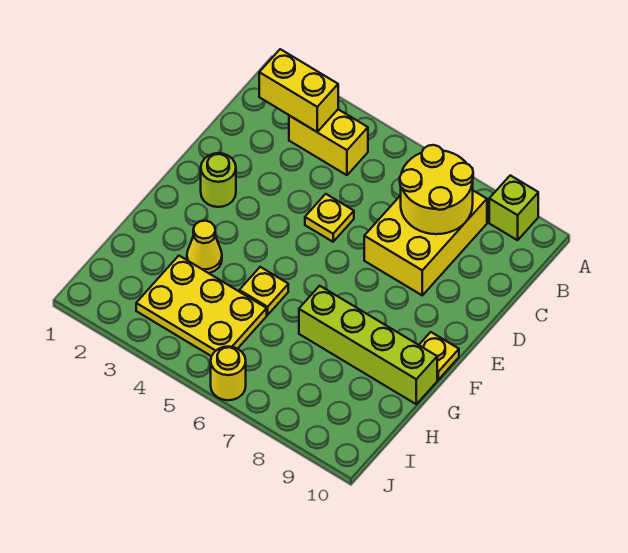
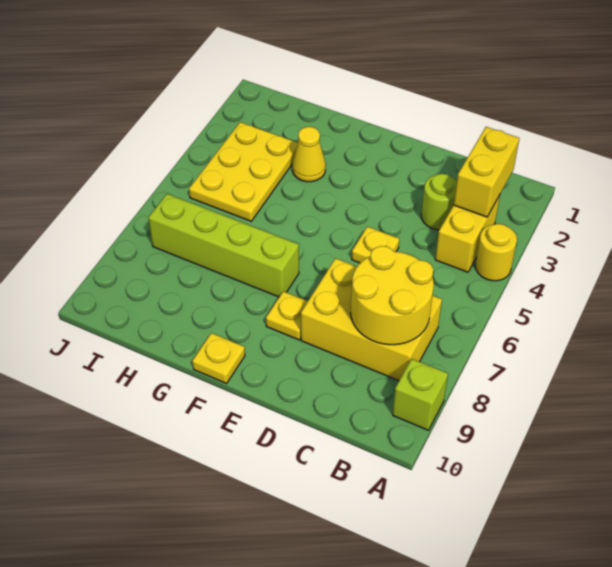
lime round brick E2 level 1 -> lime round brick C3 level 1
yellow plate G5 level 1 -> yellow plate E8 level 1
lime brick G7:G10 level 1 -> lime brick F7:I7 level 1
yellow round brick J6 level 1 -> yellow round brick A4 level 1

